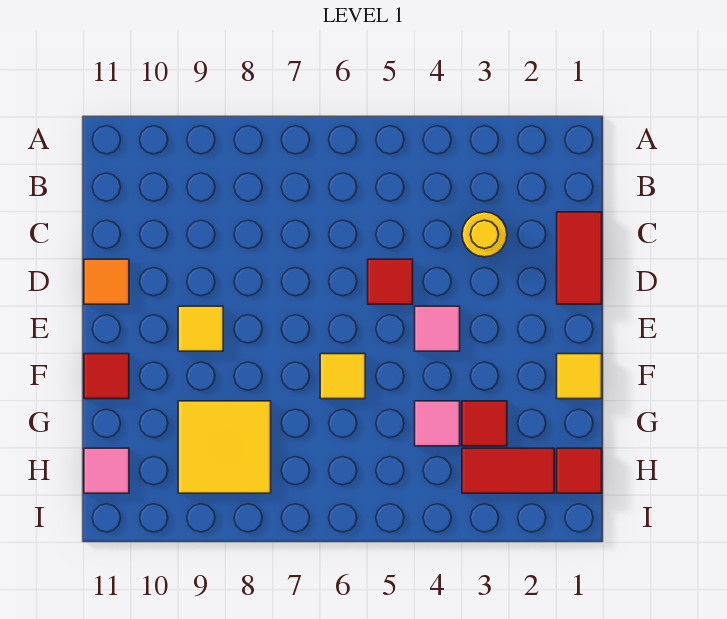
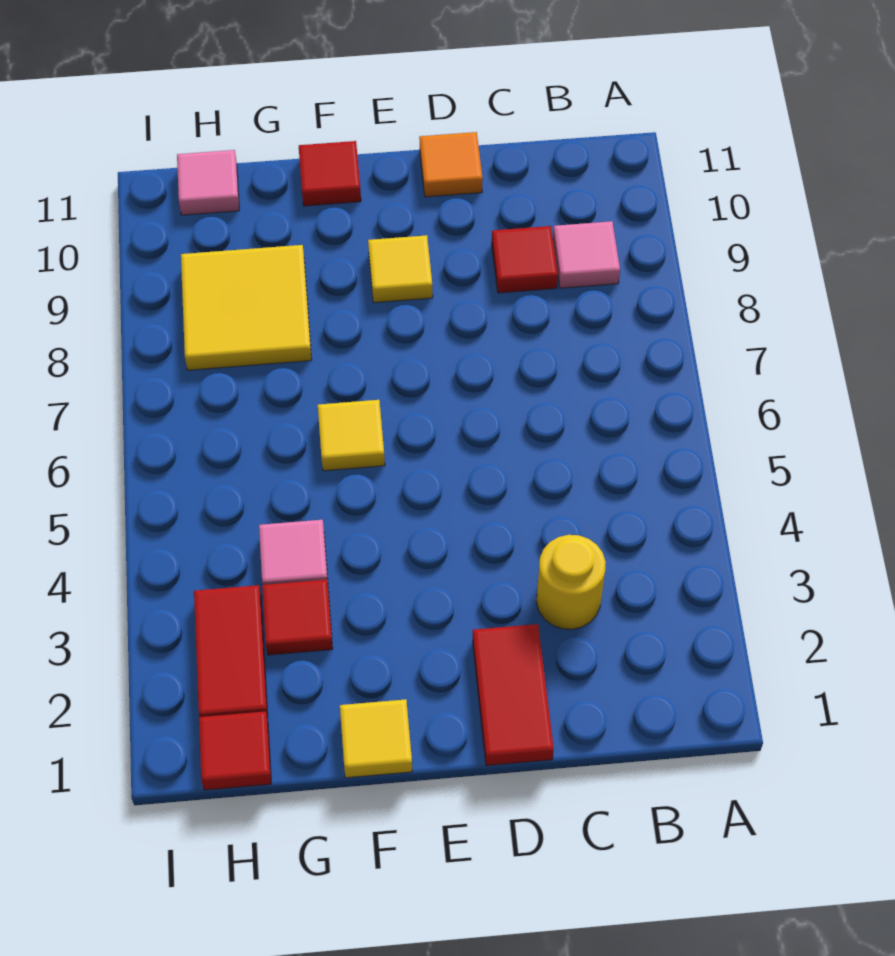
red tile C1:D1 level 1 -> red tile D1:D2 level 1
red tile D5 level 1 -> red tile C9 level 1
pink tile E4 level 1 -> pink tile B9 level 1

